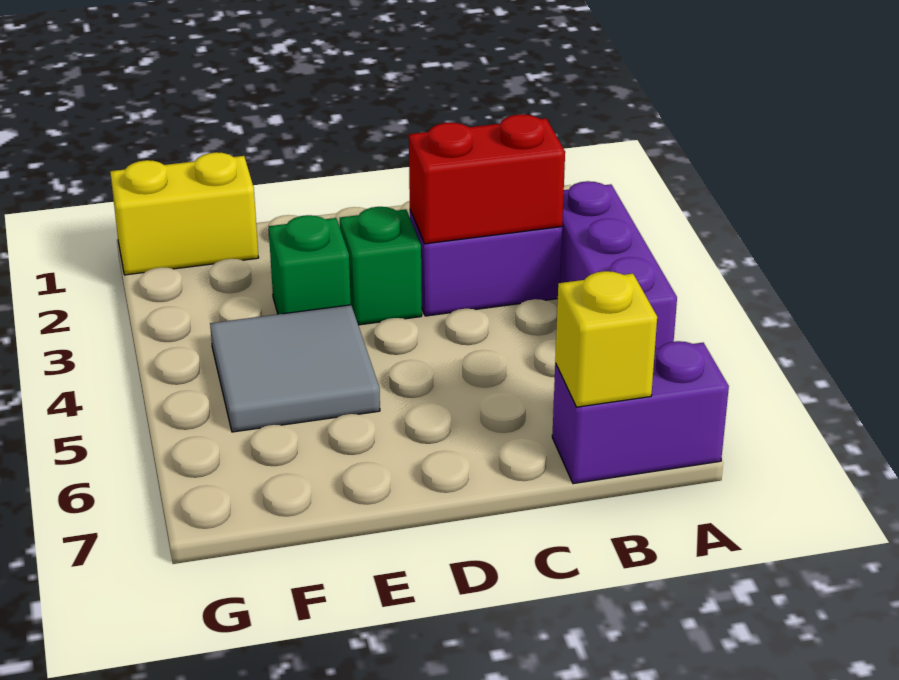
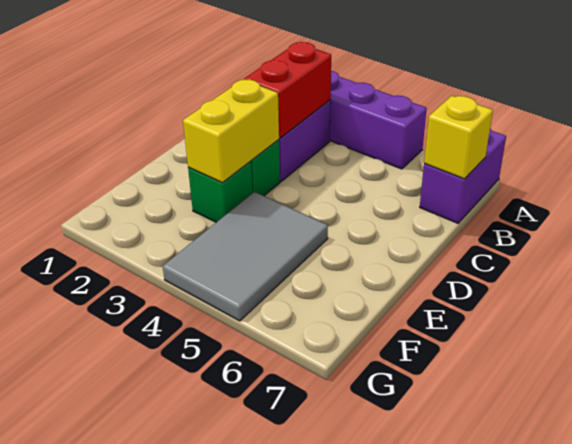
grey tile E4:F5 level 1 -> grey tile E4:G5 level 1
yellow brick F1:G1 level 1 -> yellow brick D3:E3 level 2

